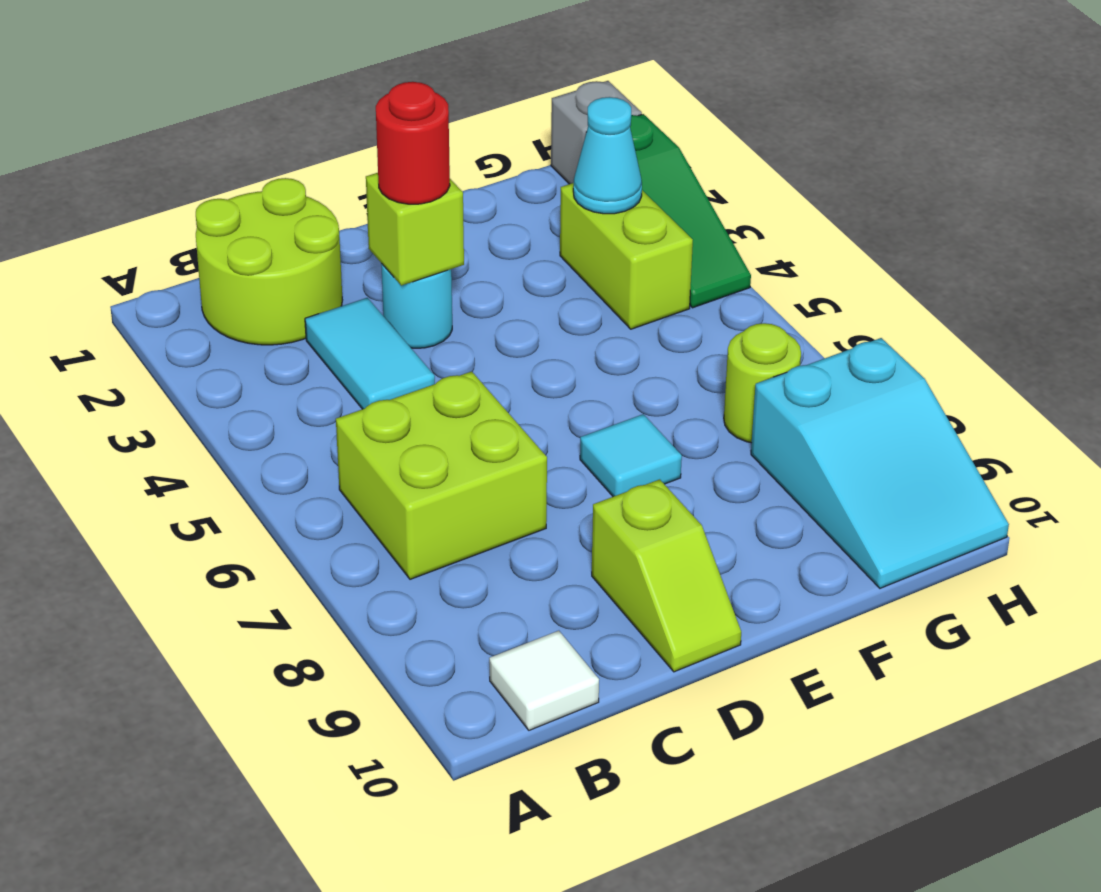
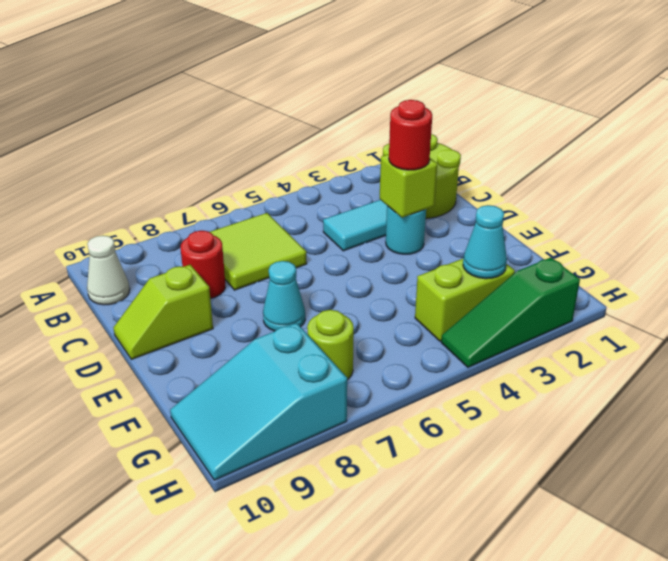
lime brick B6:C7 level 1 -> lime tile B6:C7 level 1
white tile B10 level 1 -> white cone B10 level 1
none -> red round brick C8 level 1
cyan tile E7 level 1 -> cyan cone E7 level 1
grey brick H1 level 1 -> none

